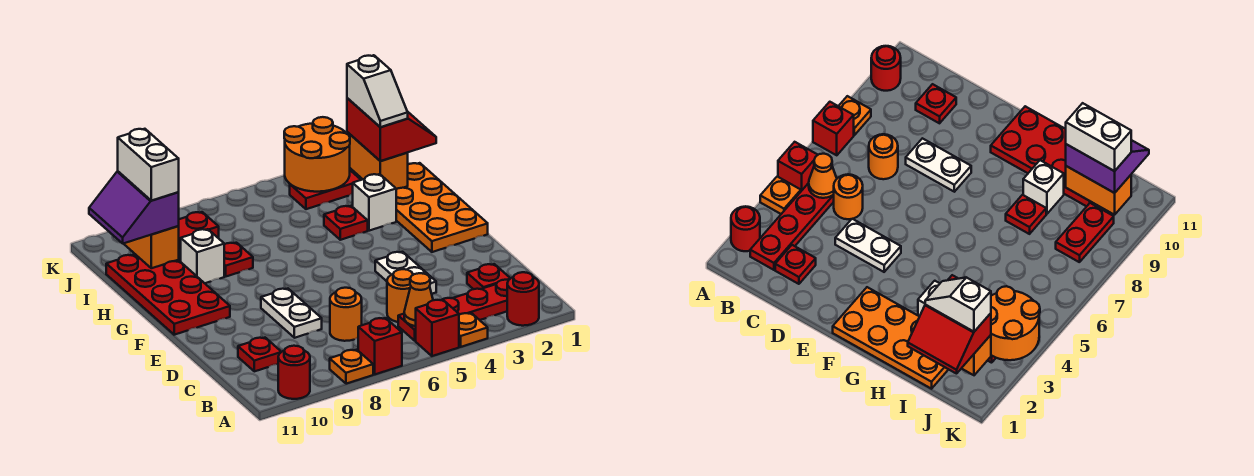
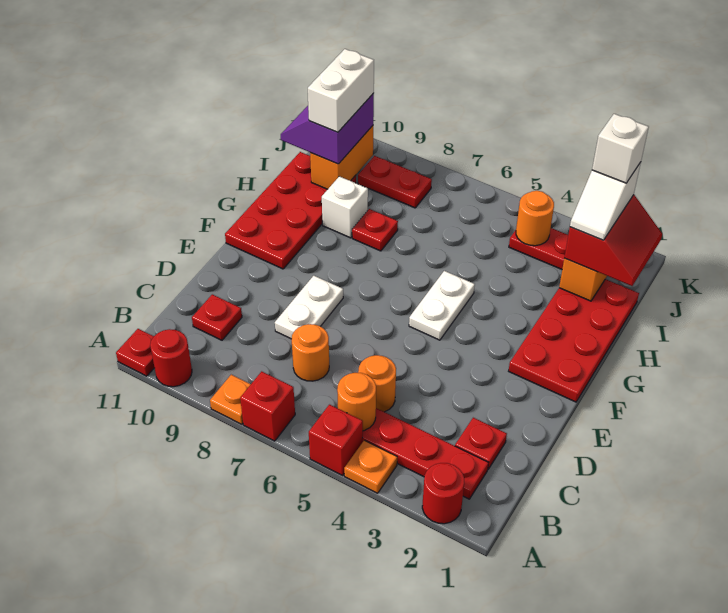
orange cone B5 level 2 -> orange round brick B5 level 2
white plate D4:E4 level 1 -> white plate F5:G5 level 1
orange plate F1:I2 level 1 -> red plate F1:I2 level 1
white brick H3 level 1 -> white brick J2 level 5
red plate H4 level 1 -> red plate A11 level 1
orange round brick J3:K4 level 2 -> orange round brick J4 level 2

